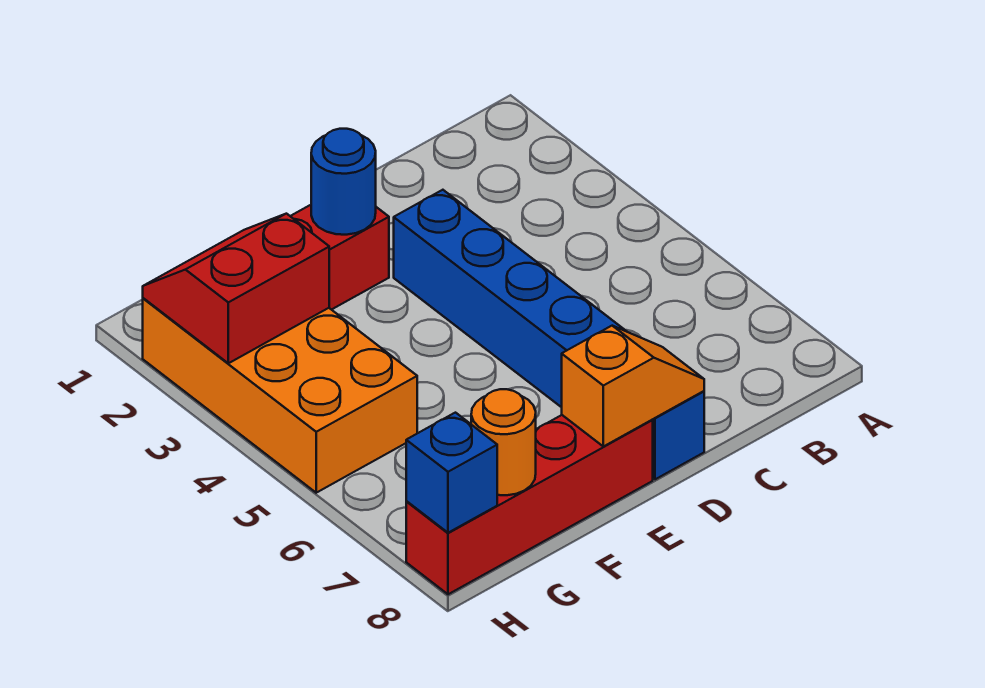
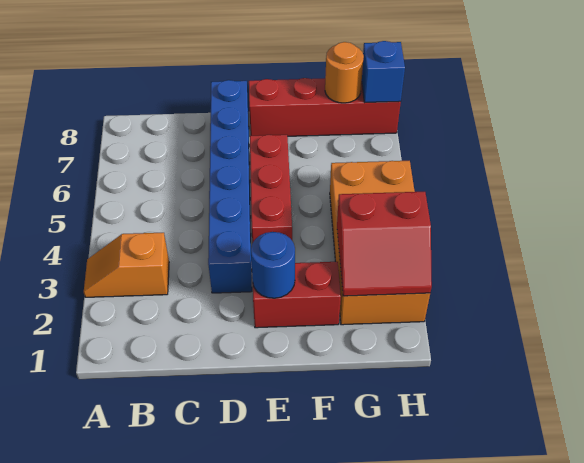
orange slope D8:E8 level 2 top E -> orange slope A3:B3 level 1 top B
none -> red brick E4:E6 level 1

